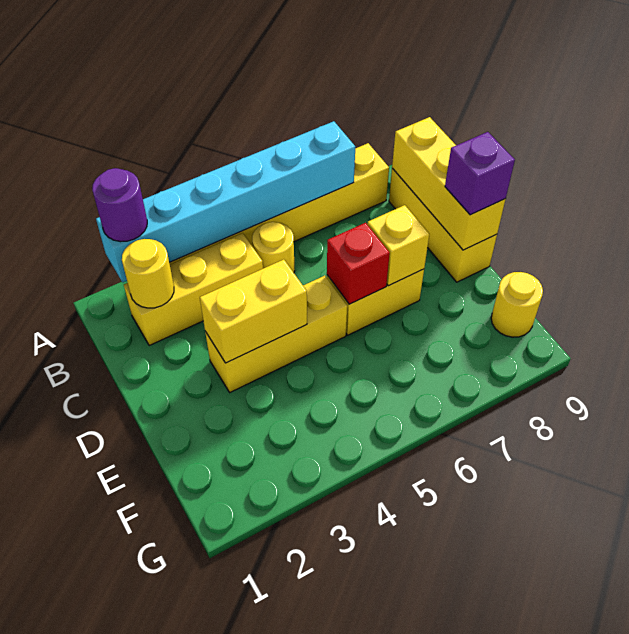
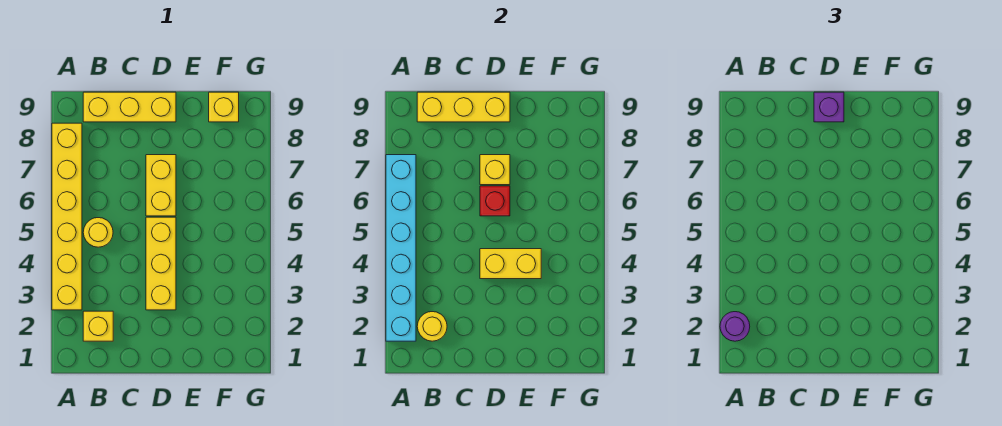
yellow brick B2:B4 level 1 -> yellow brick B2 level 1
yellow brick D3:D4 level 2 -> yellow brick D4:E4 level 2
yellow round brick F9 level 1 -> yellow brick F9 level 1

